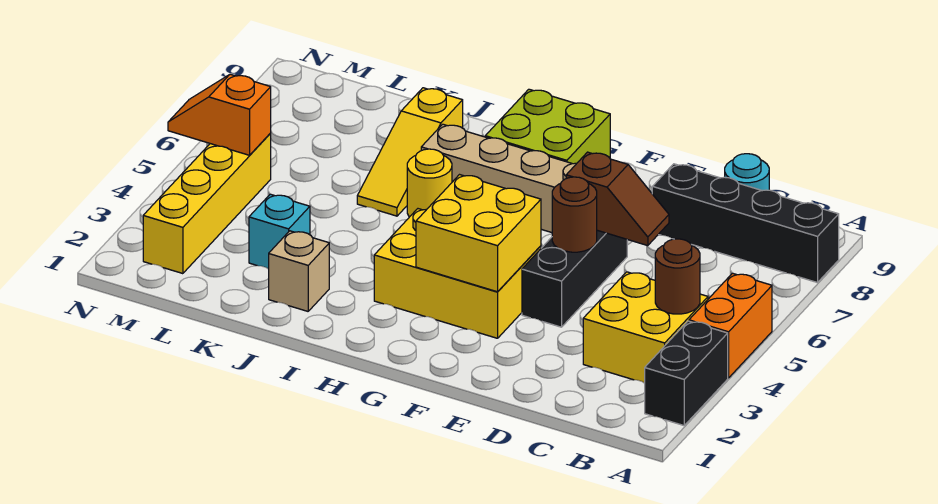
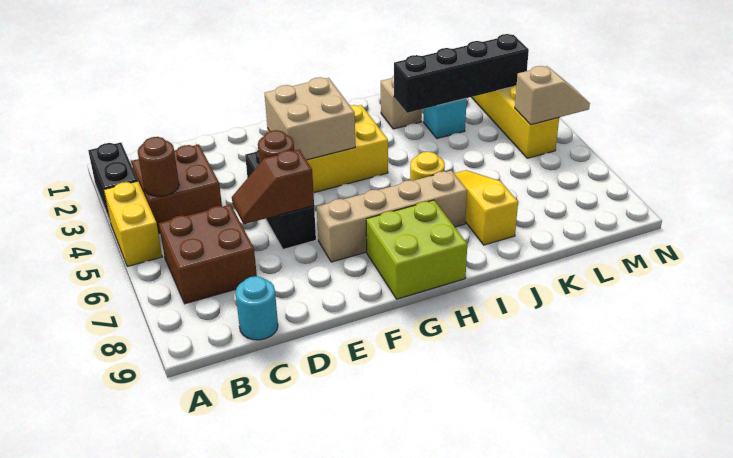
orange brick A4:A5 level 1 -> yellow brick A4:A5 level 1
black brick A8:D8 level 1 -> black brick J3:M3 level 2
yellow brick B3:C4 level 1 -> brown brick B3:C4 level 1
none -> brown brick B6:C7 level 1
yellow brick F3:G4 level 2 -> tan brick F3:G4 level 2
orange slope M5:N5 level 2 top M -> tan slope M5:N5 level 2 top M

